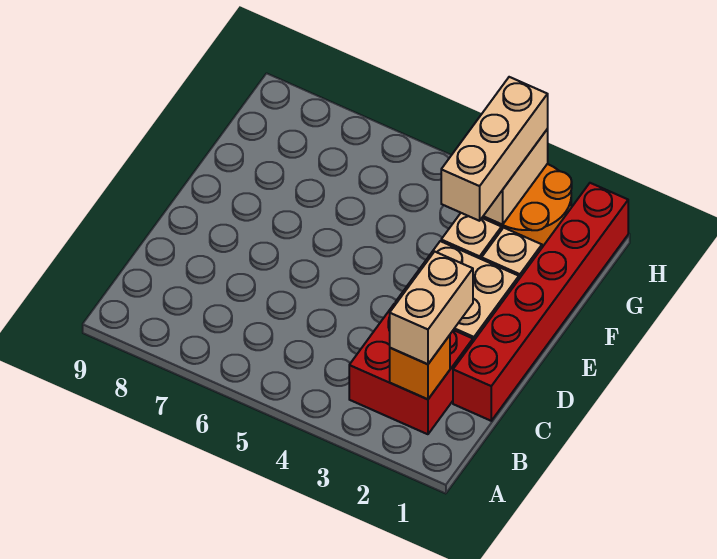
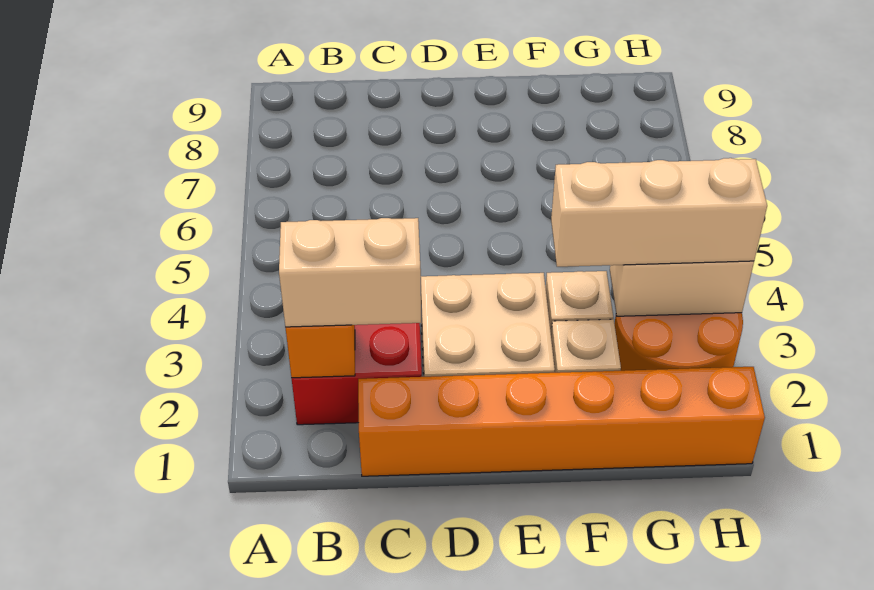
red brick C1:H1 level 1 -> orange brick C1:H1 level 1

